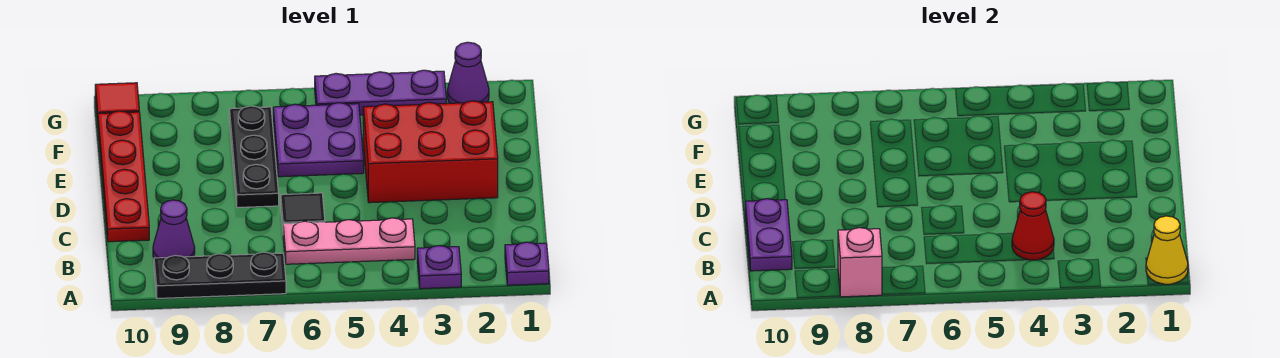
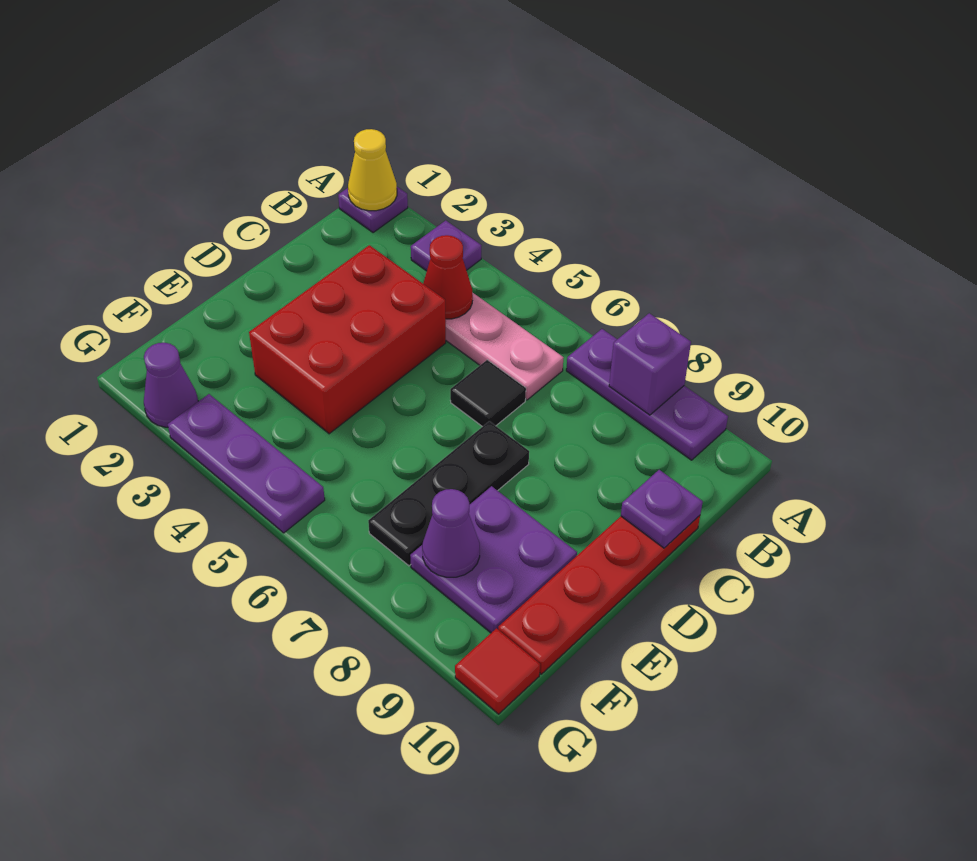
black plate A7:A9 level 1 -> purple plate A7:A9 level 1
pink brick A8 level 2 -> purple brick A8 level 2
purple cone B9 level 1 -> purple cone F8 level 2
purple plate B10:C10 level 2 -> purple plate C10 level 2
red brick D2:E4 level 1 -> red brick C3:E4 level 1
purple plate E5:F6 level 1 -> purple plate E8:F9 level 1

